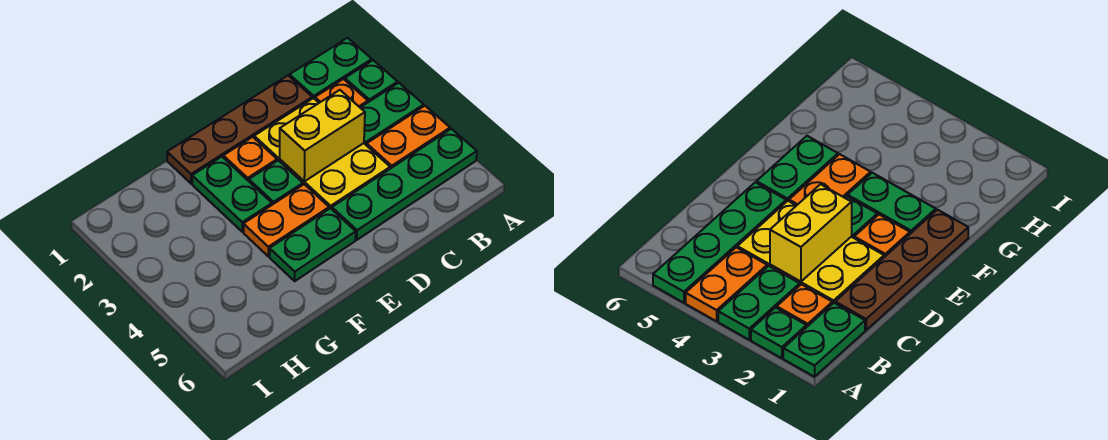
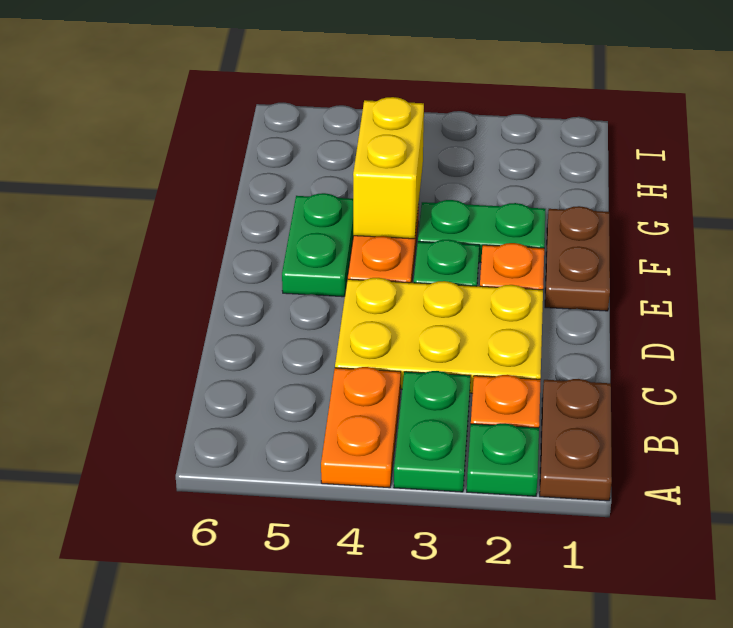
green plate A1:B1 level 1 -> brown plate A1:B1 level 1
green plate A5:D5 level 1 -> none
brown plate C1:F1 level 1 -> brown plate E1:F1 level 1
yellow brick C3:D3 level 2 -> yellow brick F4:G4 level 2

